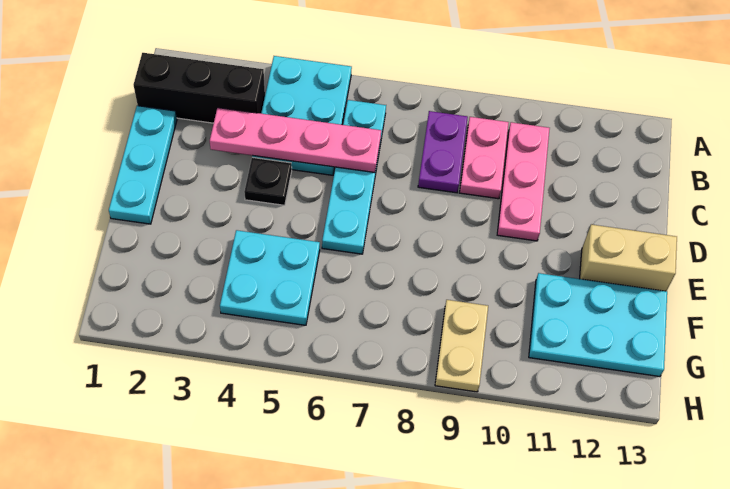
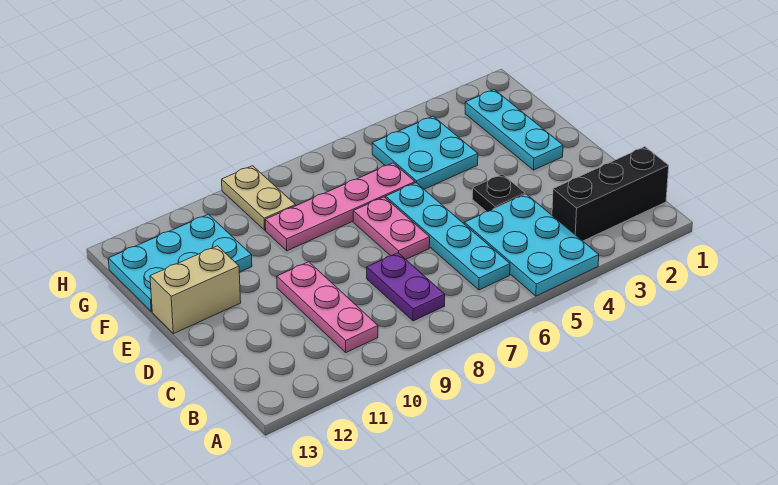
pink plate B9:C9 level 1 -> pink plate D7:E7 level 1
cyan plate C1:E1 level 1 -> cyan plate E2:G2 level 1
pink plate C3:C6 level 2 -> pink plate F6:F9 level 1

